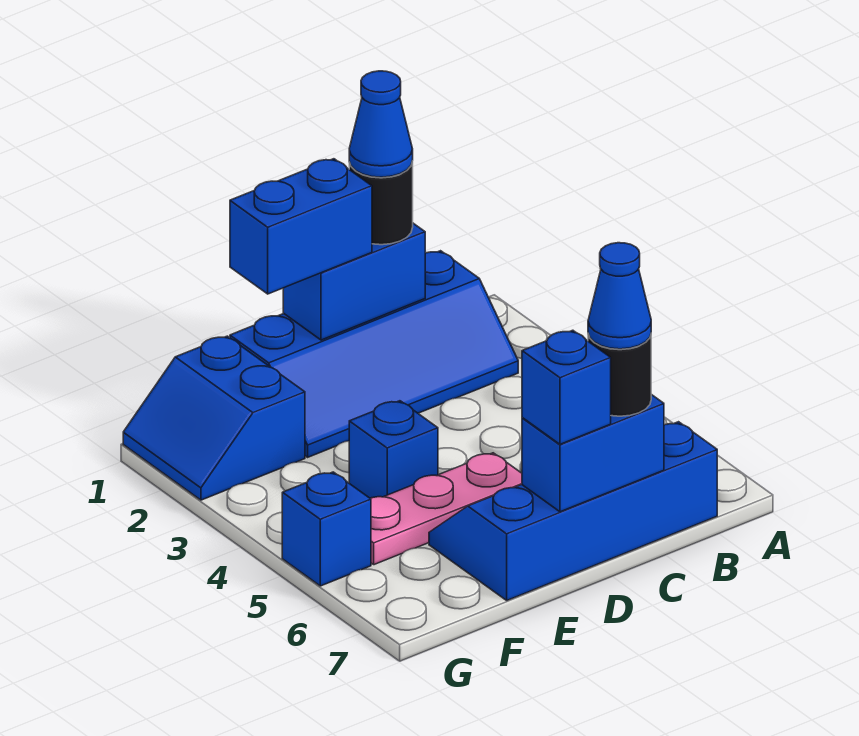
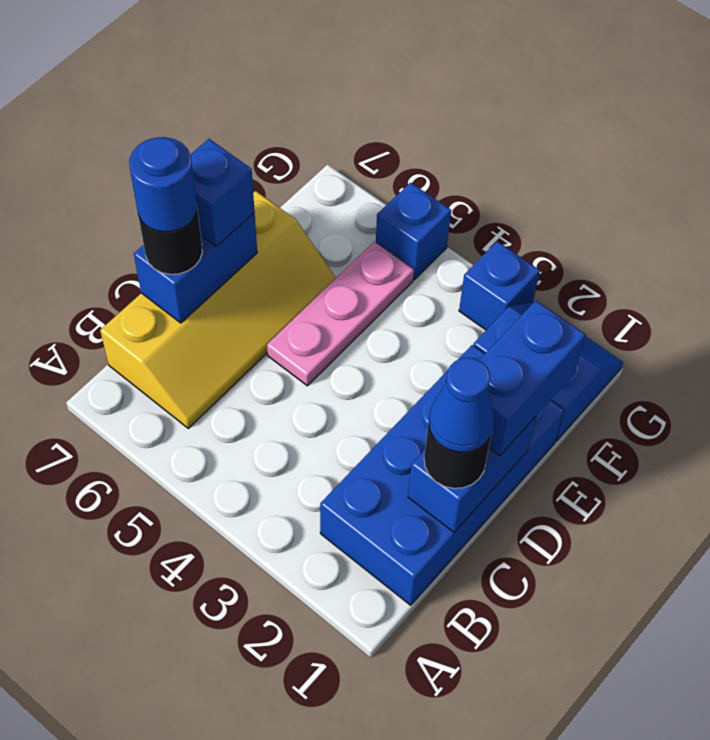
blue slope B1:E2 level 1 top 1 -> blue brick B1:E2 level 1
blue slope B6:E7 level 1 top 7 -> yellow slope B6:E7 level 1 top 7
blue cone C7 level 4 -> blue round brick C7 level 4
blue brick E4 level 1 -> blue brick G3 level 1

